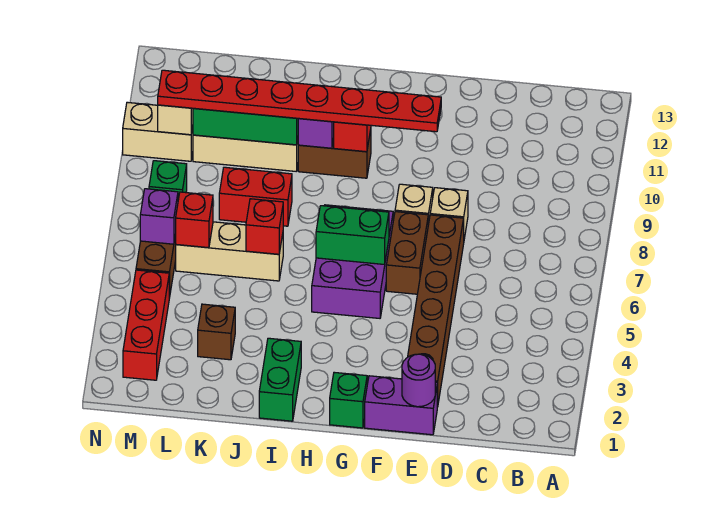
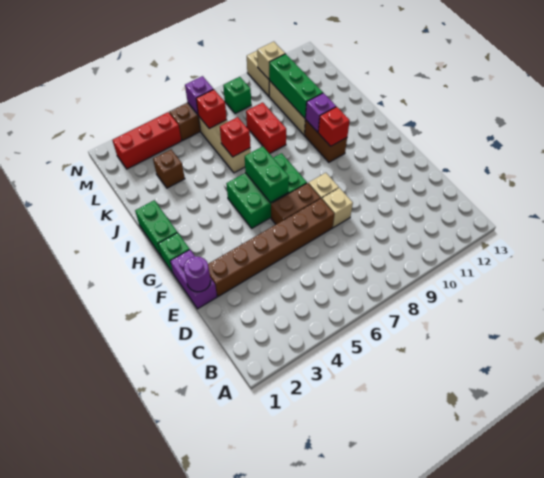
red plate F10:M10 level 3 -> none
purple brick G5:H7 level 1 -> green brick G5:H7 level 1
green brick I1:I2 level 1 -> green brick H1:I1 level 1

